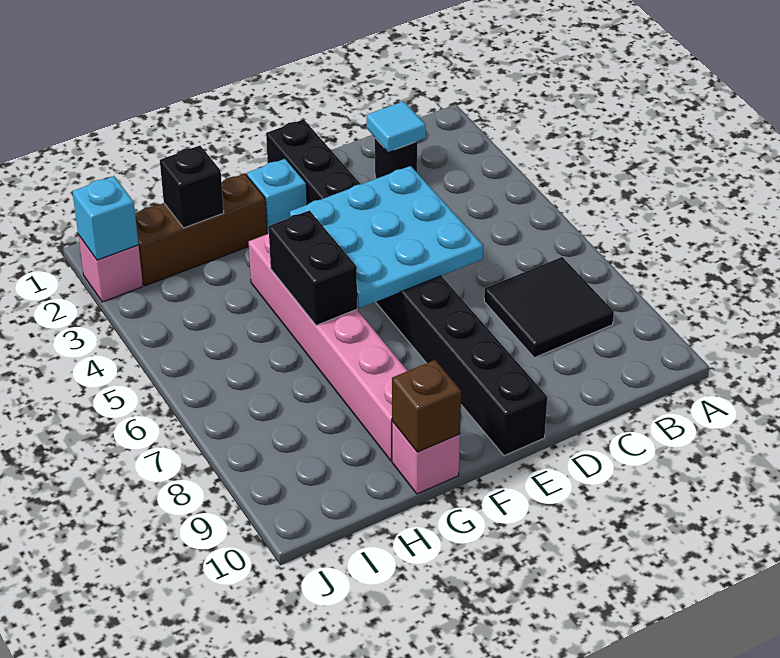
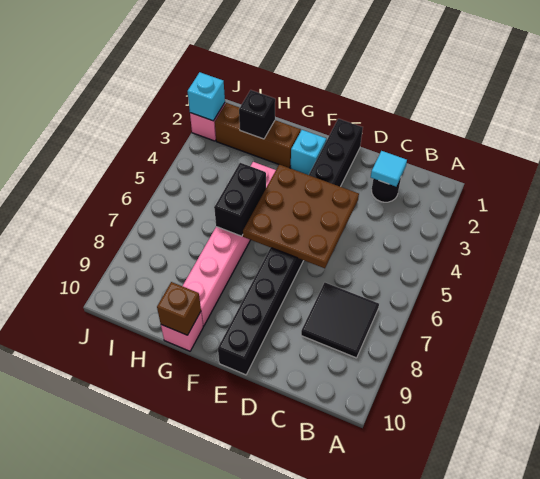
cyan plate D4:F6 level 2 -> brown plate D4:F6 level 2

